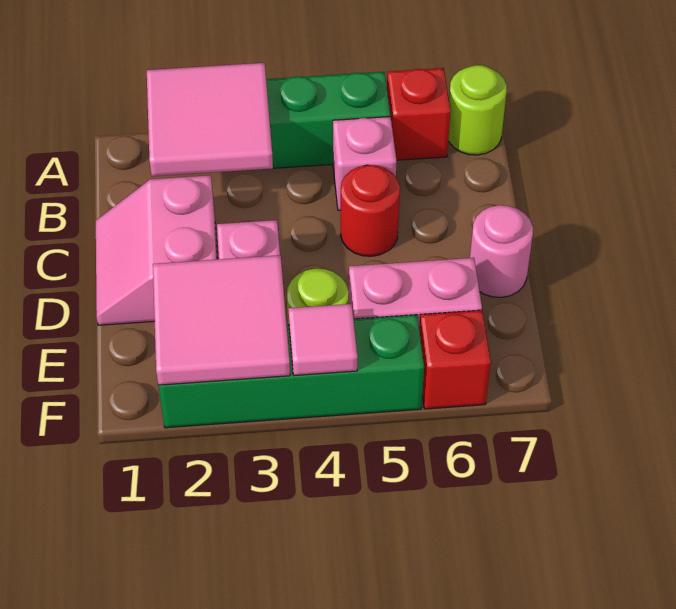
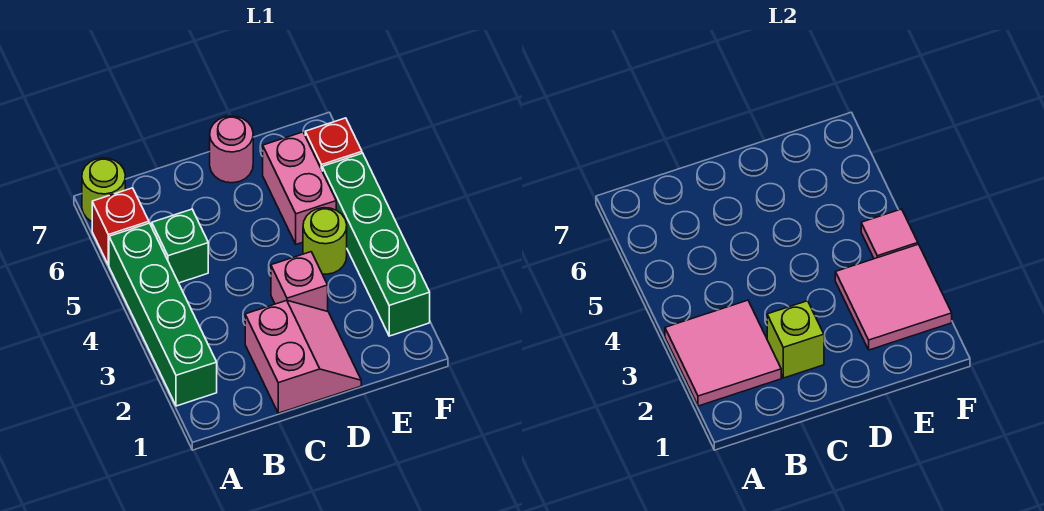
pink brick B5 level 1 -> green brick B5 level 1
pink slope C1:D2 level 1 top 2 -> pink slope C1:D2 level 1 top C
none -> lime brick C2 level 2
red round brick C5 level 1 -> none

